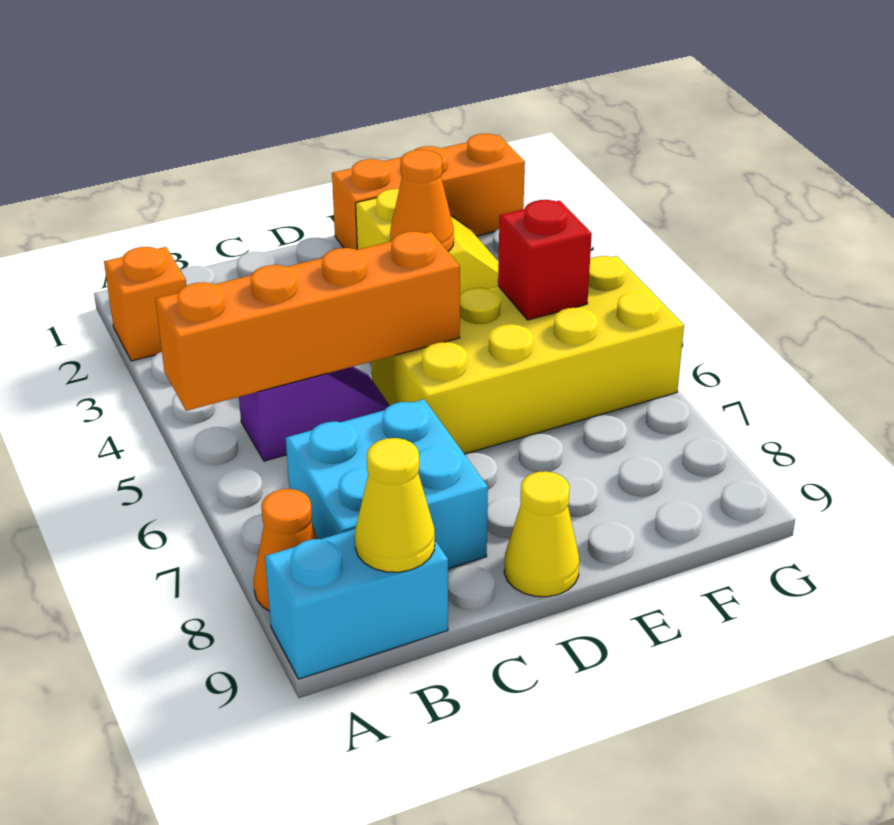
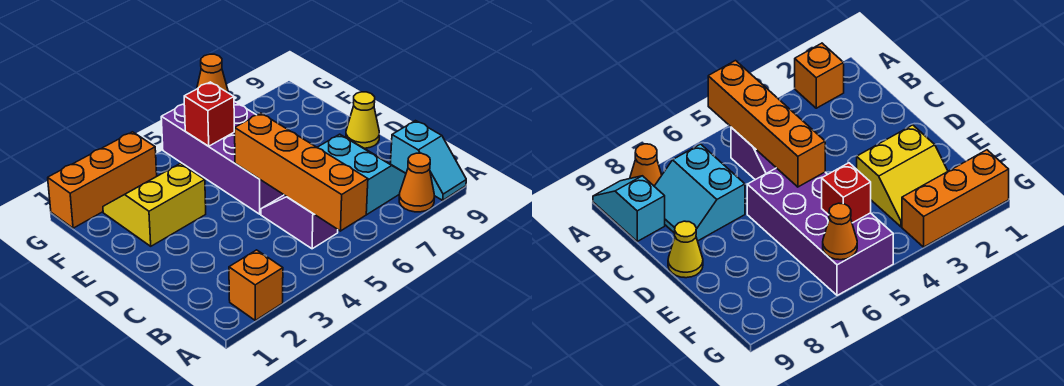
cyan brick A9:B9 level 1 -> cyan slope A9:B9 level 1 top B
cyan brick B7:C8 level 1 -> cyan slope B7:C8 level 1 top 7
yellow cone B9 level 2 -> none
yellow brick D5:G6 level 1 -> purple brick D5:G6 level 1
orange brick E1:G1 level 1 -> orange brick G1:G3 level 1
orange cone E3 level 2 -> orange cone G6 level 2

